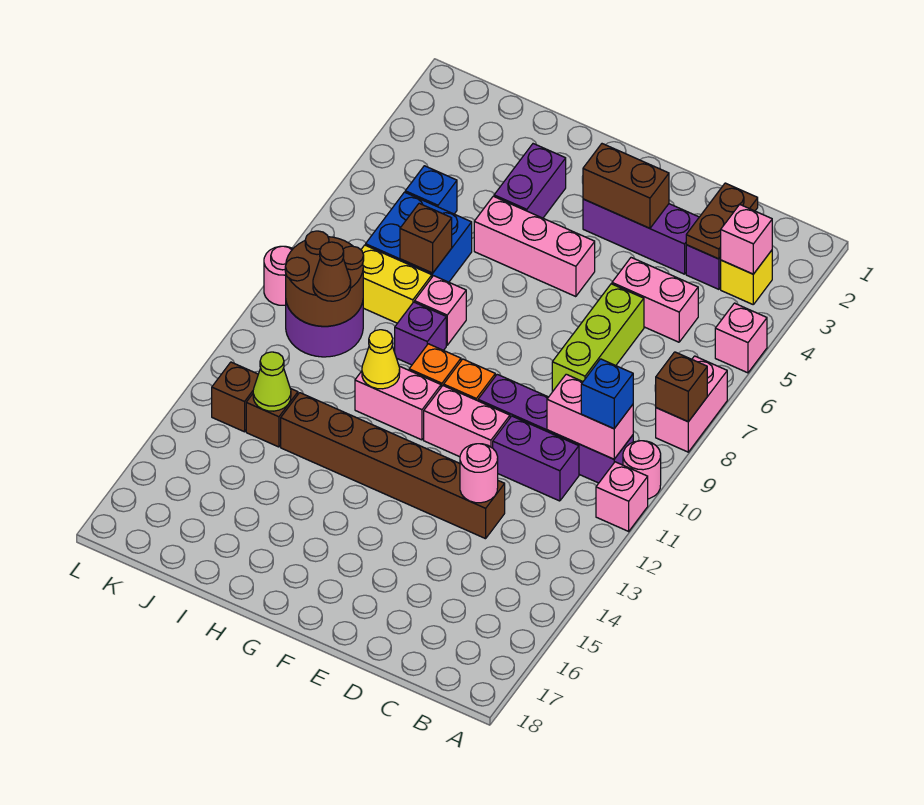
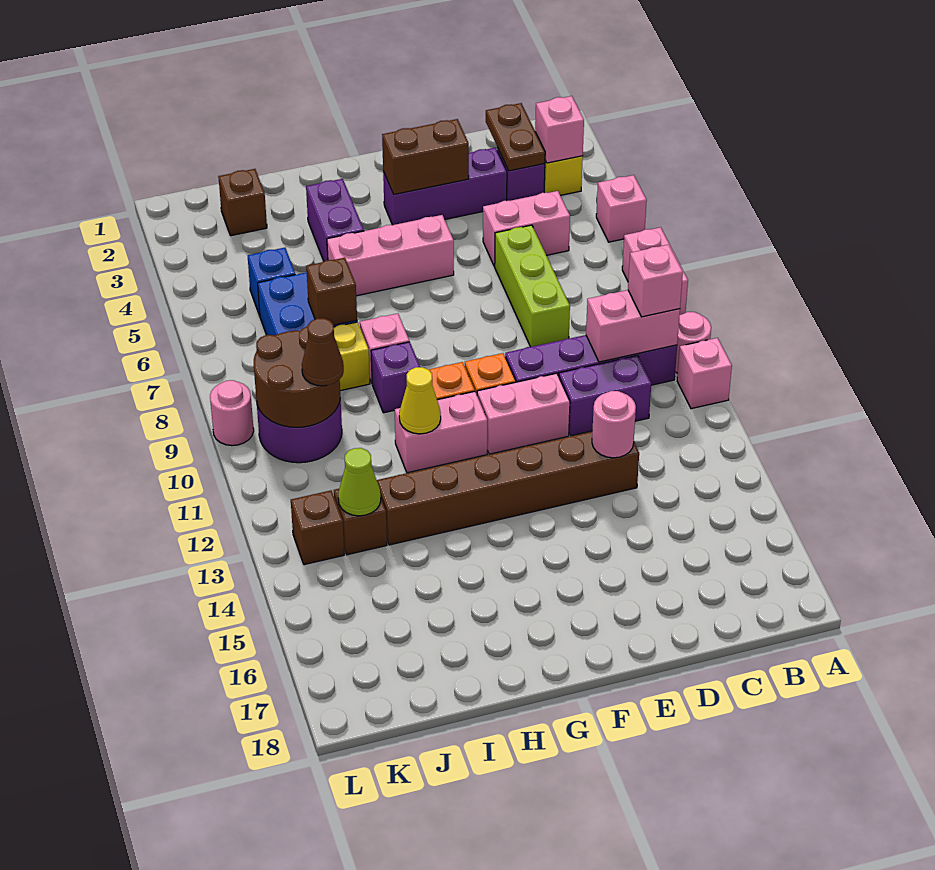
brown brick A8 level 2 -> brown brick J2 level 1
blue brick B10 level 3 -> pink brick B10 level 3

